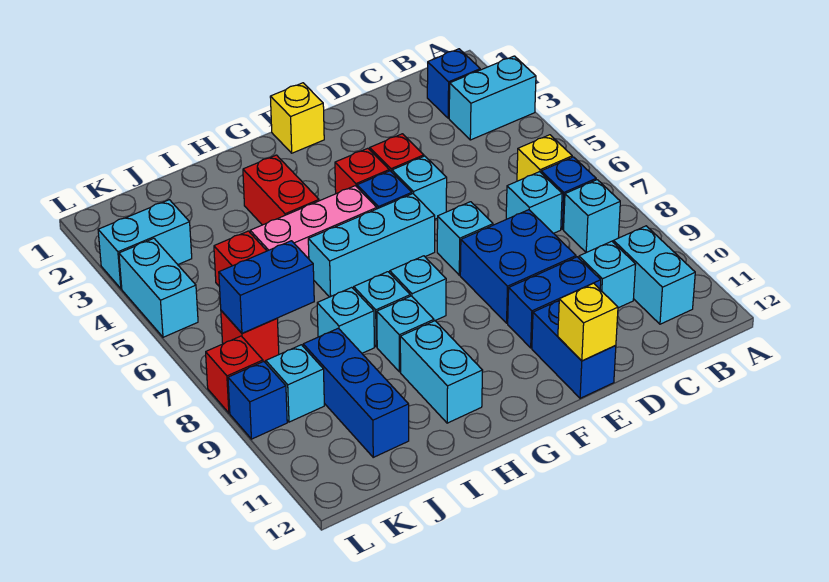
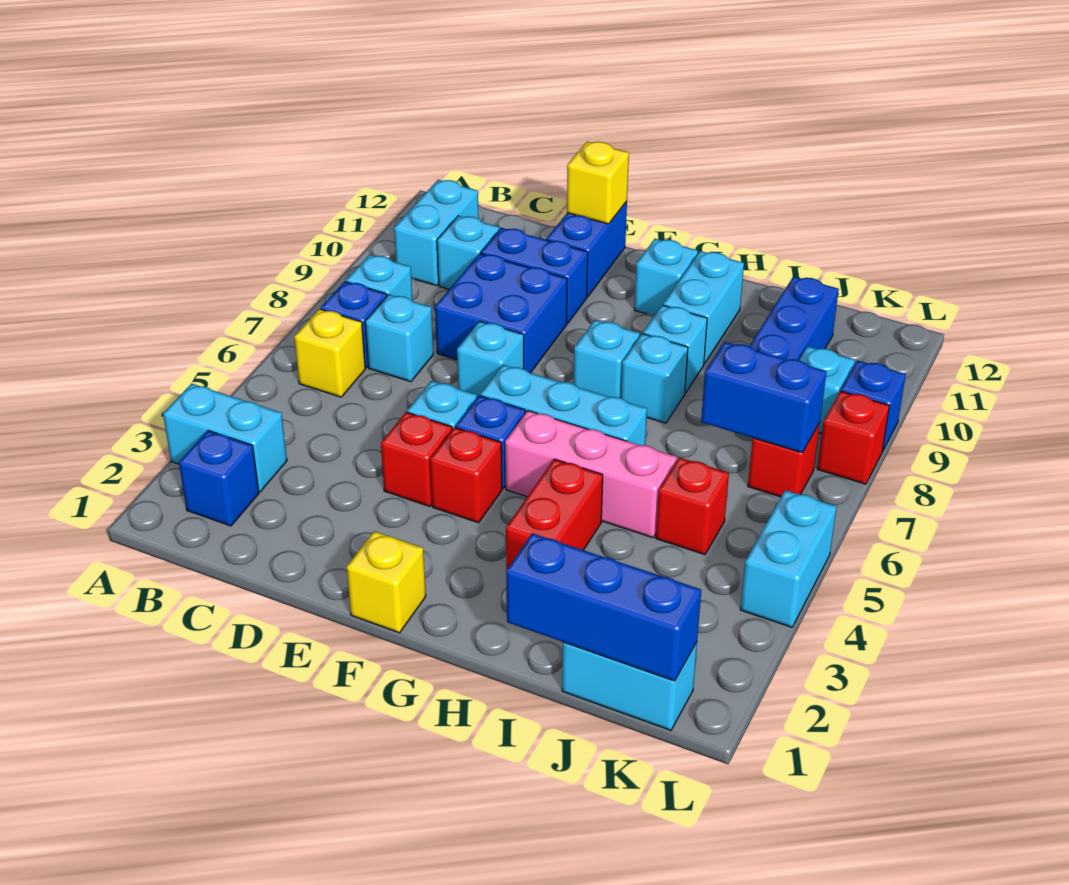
none -> blue brick I1:K1 level 2
cyan brick I8 level 1 -> cyan brick G11 level 1
cyan brick K3:L3 level 1 -> cyan brick J1:K1 level 1

